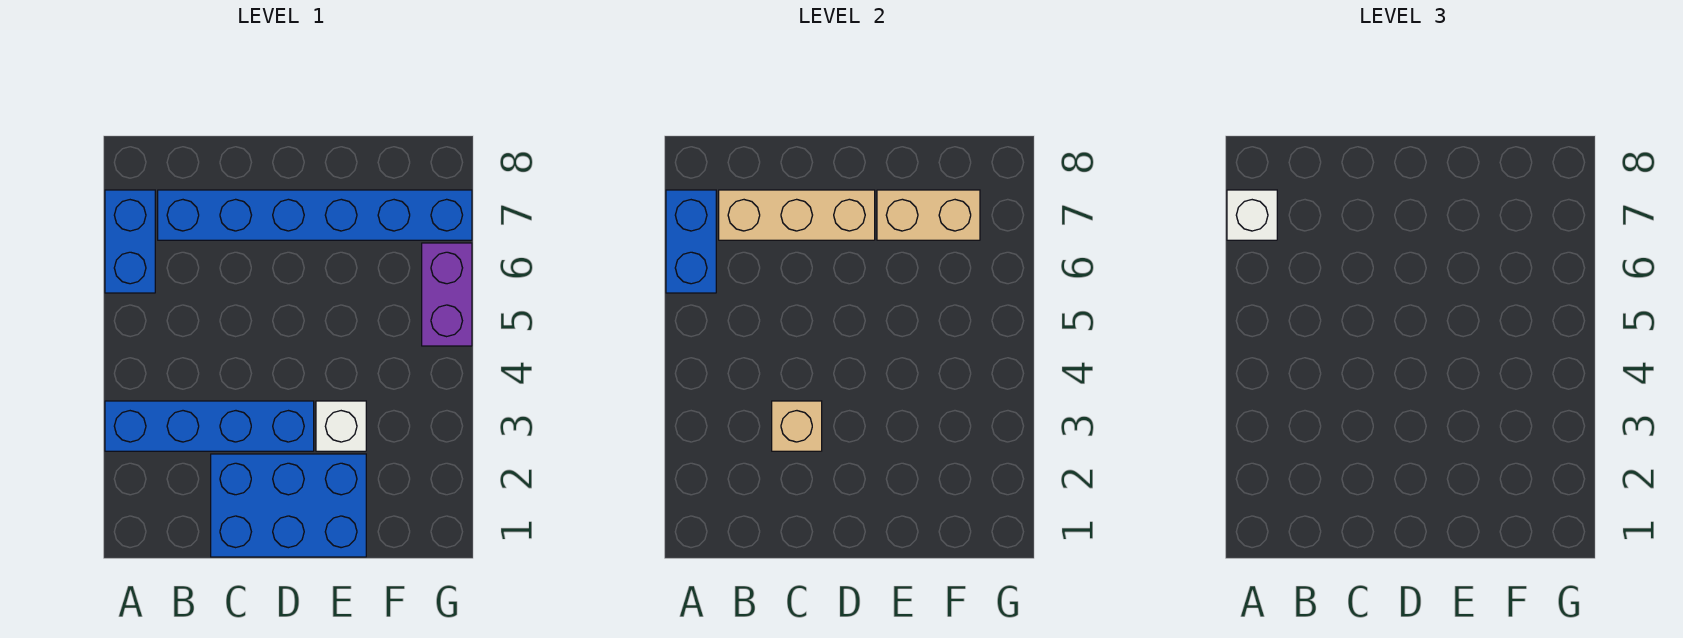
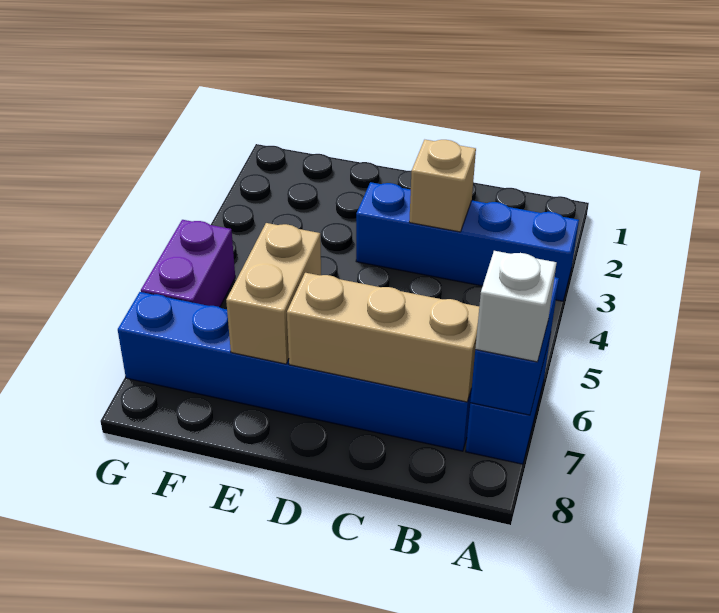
blue brick C1:E2 level 1 -> none
white brick E3 level 1 -> none
tan brick E7:F7 level 2 -> tan brick E6:E7 level 2

